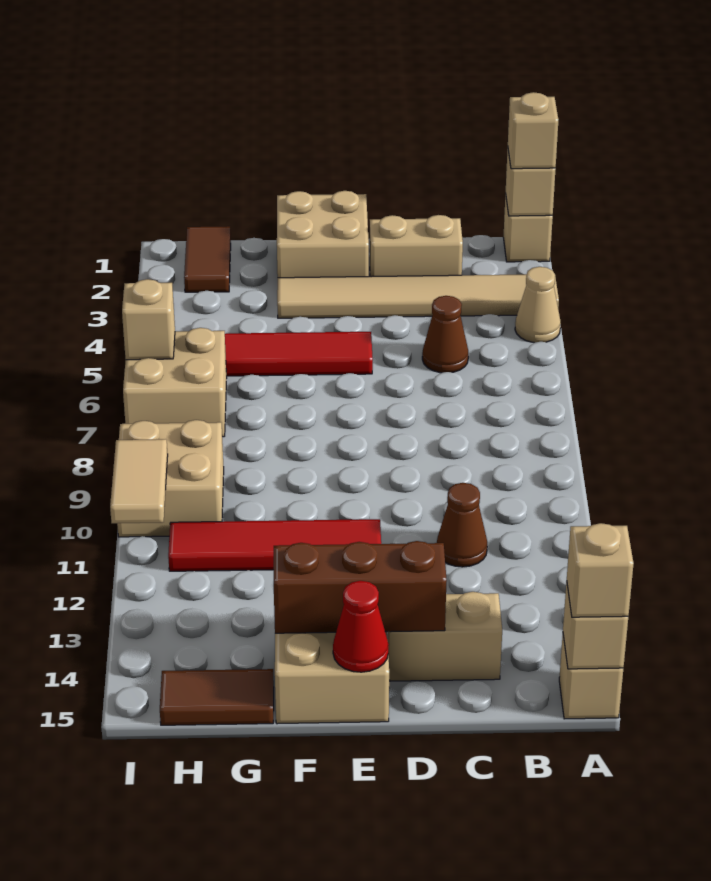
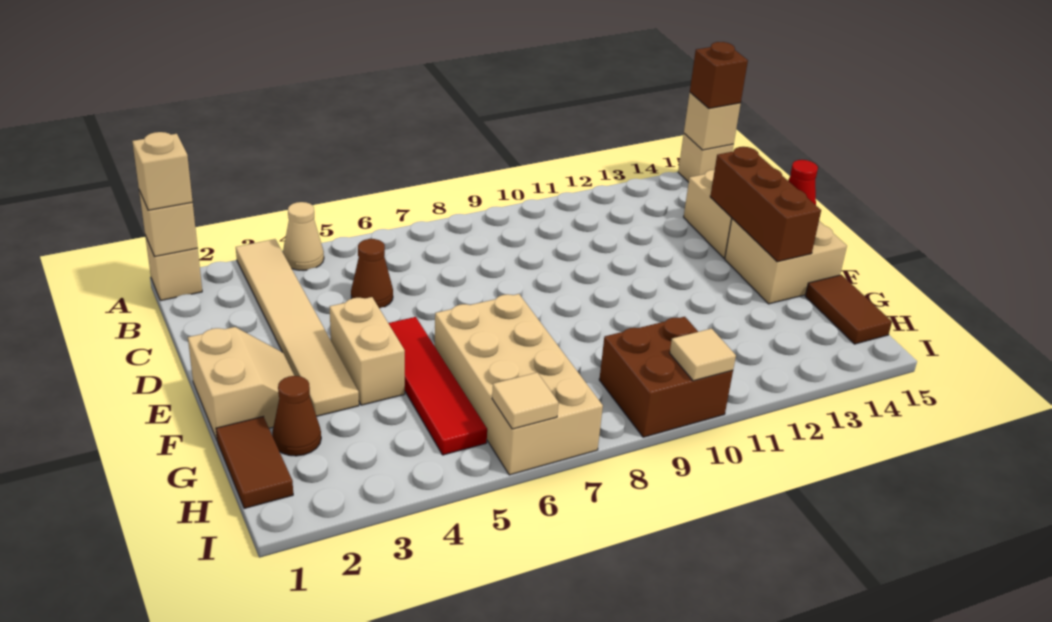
tan brick A15 level 3 -> brown brick A15 level 3
tan brick C2:D2 level 1 -> tan brick E4:F4 level 1
brown cone C11 level 1 -> brown cone G2 level 1
tan brick E1:F2 level 1 -> tan slope E1:F2 level 1 top 1
red tile E11:H11 level 1 -> none
brown tile H1:H2 level 1 -> brown tile G1:H1 level 1
tan brick H6:I7 level 1 -> tan brick F6:I7 level 1
tan brick H9:I10 level 1 -> brown brick H9:I10 level 1
tan brick I6 level 2 -> tan tile I6 level 2
tan tile I10:I11 level 2 -> tan tile I10 level 2

